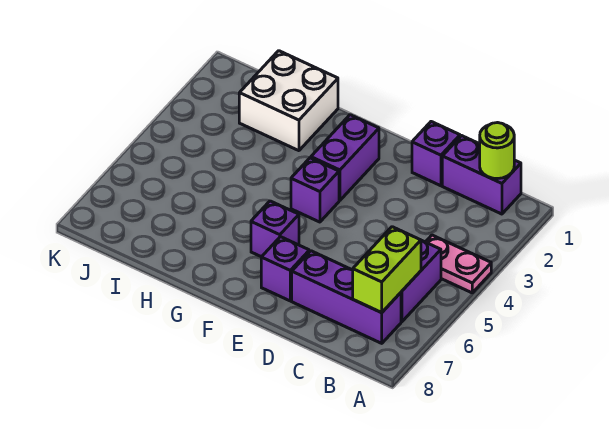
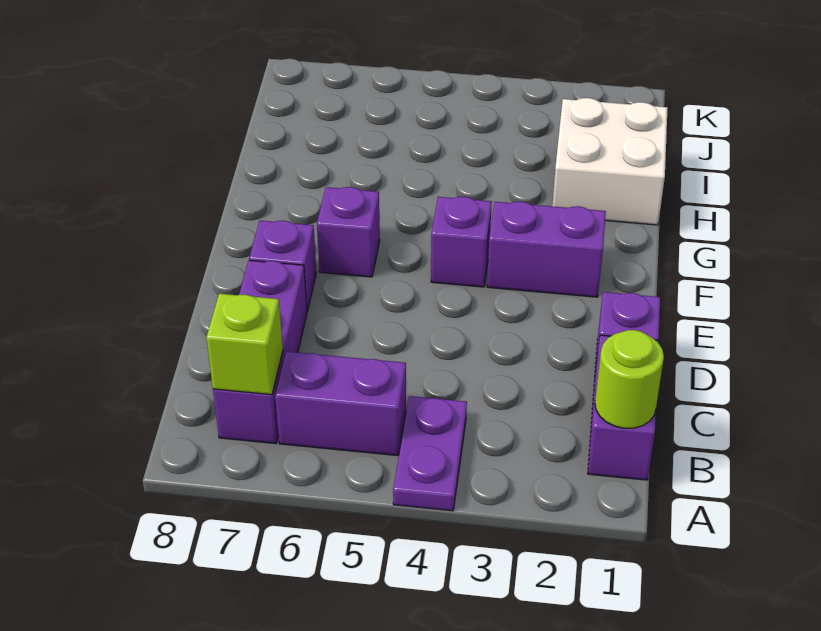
pink plate A4:B4 level 1 -> purple plate A4:B4 level 1
lime brick B6:B7 level 2 -> lime brick B7 level 2

